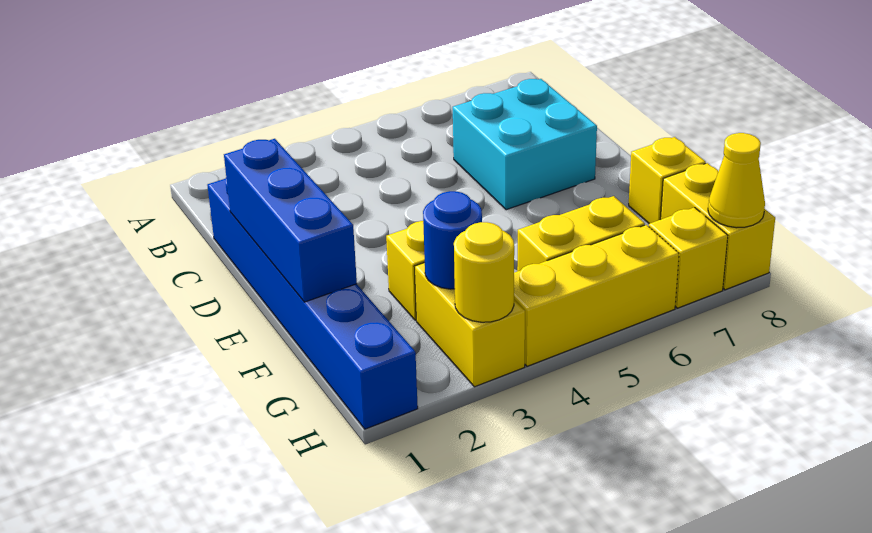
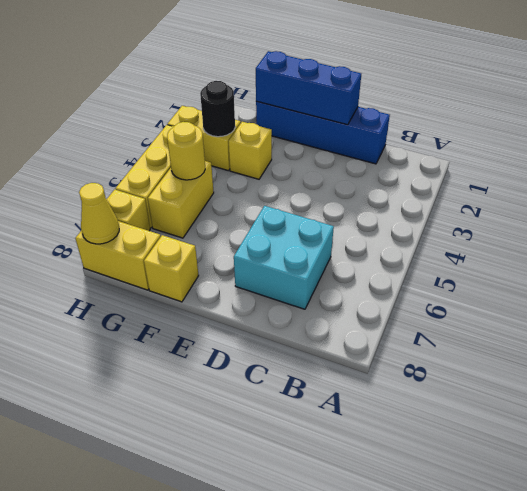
blue brick C1:H1 level 1 -> blue brick C1:F1 level 1
blue round brick G3 level 2 -> black round brick G3 level 2
yellow round brick H3 level 2 -> yellow round brick G5 level 2

